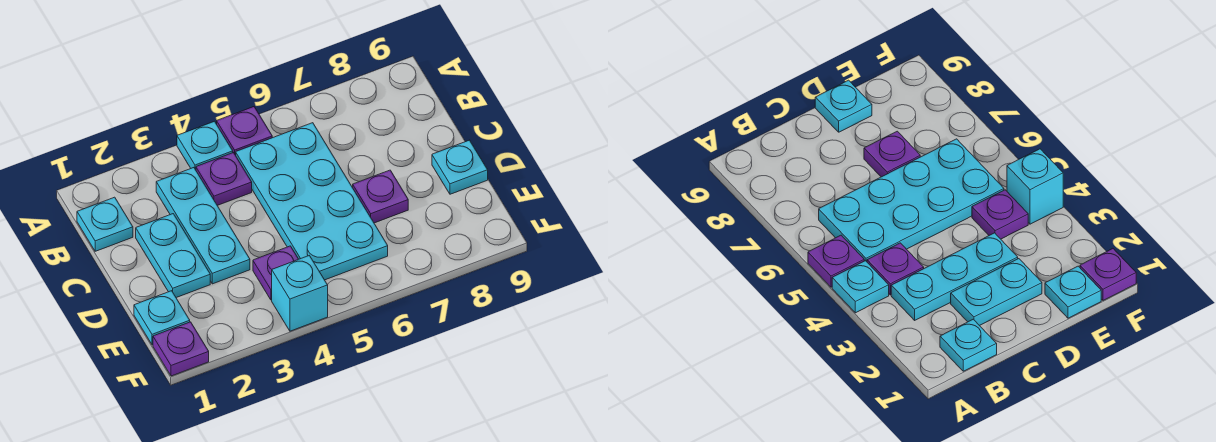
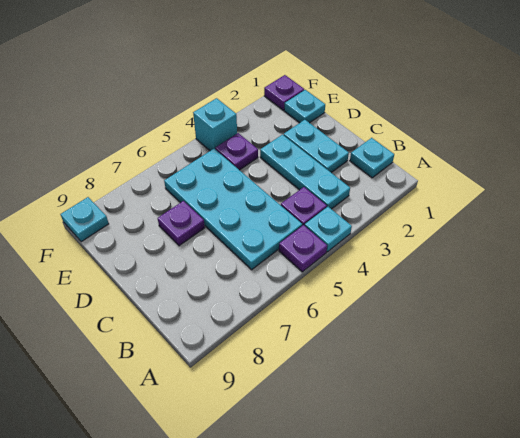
cyan plate D9 level 1 -> cyan plate F9 level 1

